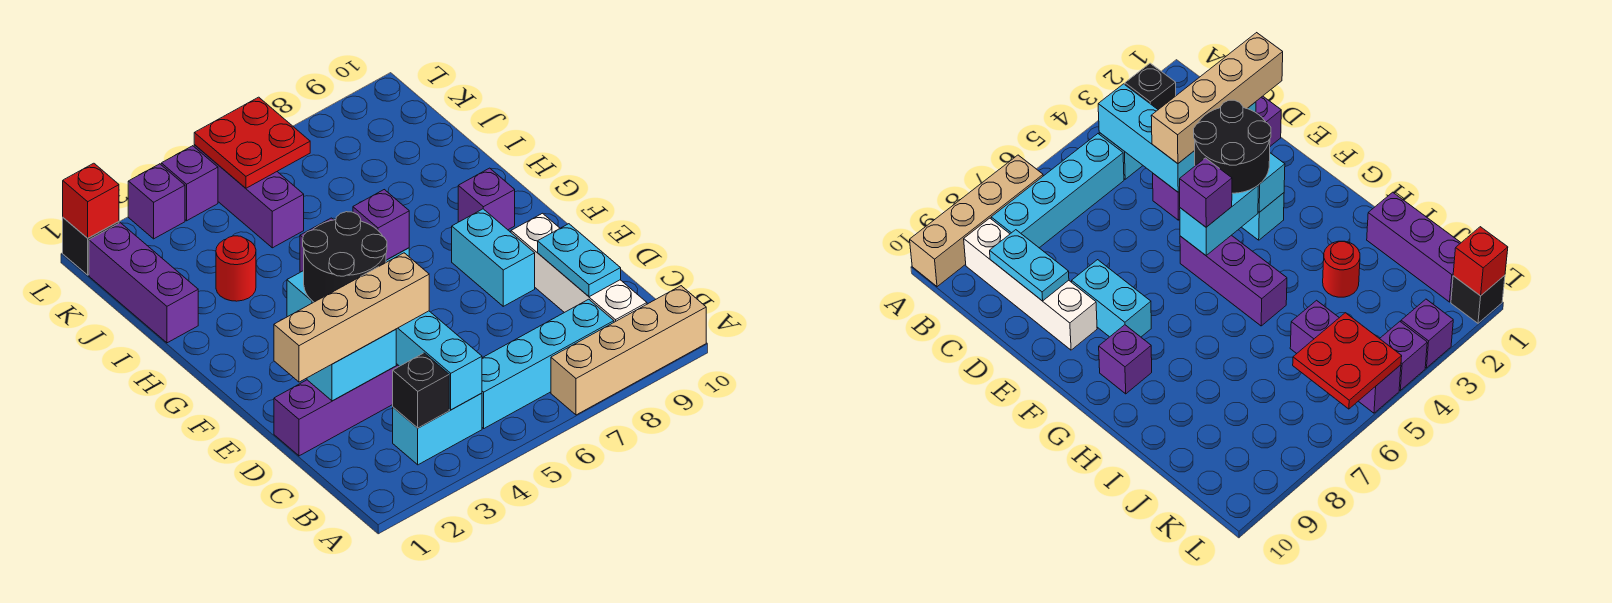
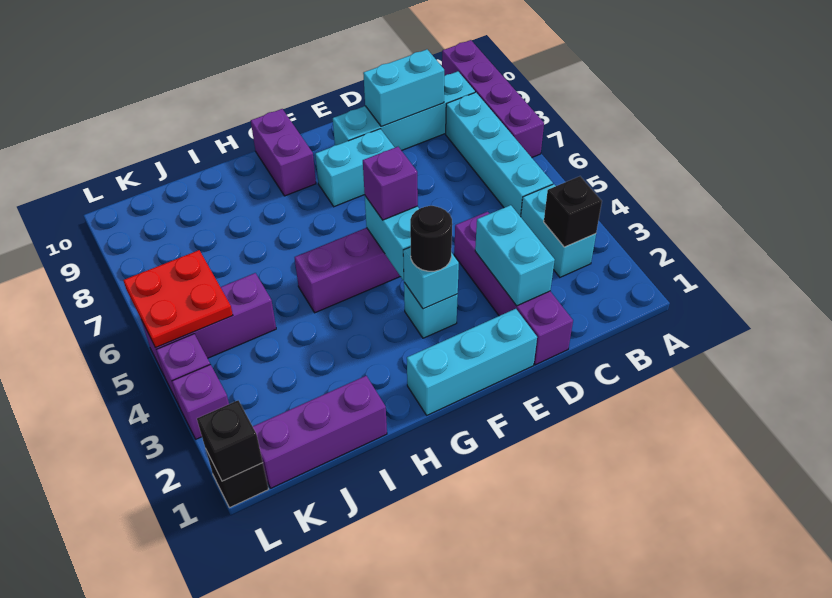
tan brick A7:A10 level 1 -> purple brick A7:A10 level 1
cyan brick B4:D4 level 2 -> cyan brick E1:G1 level 1
white brick B9:E9 level 1 -> cyan brick B9:E9 level 1
cyan plate C9:D9 level 2 -> cyan brick C9:D9 level 2
tan brick D1:D4 level 3 -> none
black round brick E3:F4 level 3 -> black round brick F3 level 3
purple brick G9 level 1 -> purple brick G9:G10 level 1
red round brick I3 level 1 -> none
red brick L1 level 2 -> black brick L1 level 2

